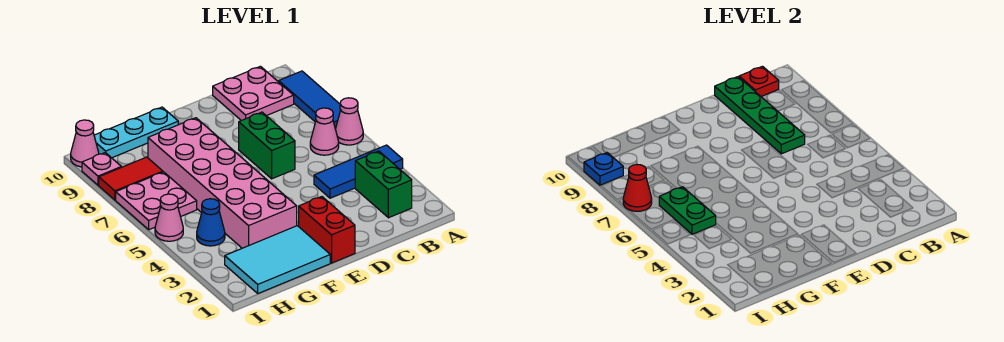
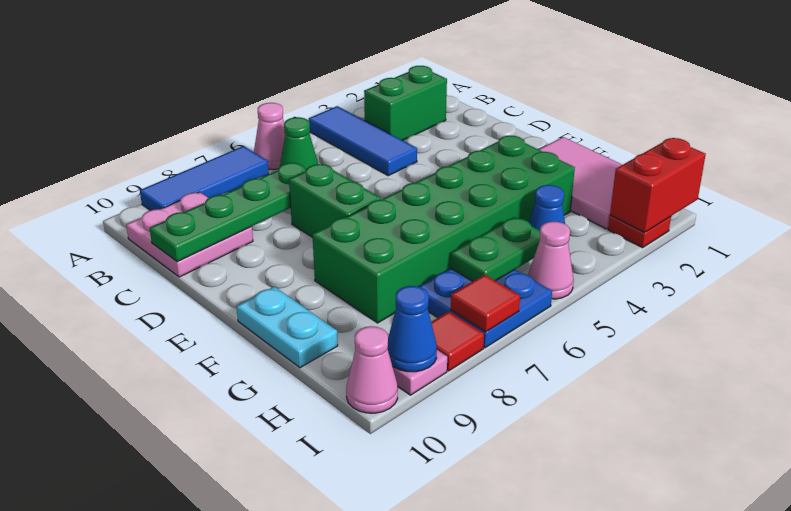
pink cone B6 level 1 -> green cone B6 level 1
red plate B10 level 2 -> red plate I2 level 1
green brick D6:D7 level 1 -> green brick D7:E7 level 1
red brick E1:E2 level 1 -> red brick I1:I2 level 2
cyan tile F1:H2 level 1 -> pink tile F1:H2 level 1
pink brick F3:G8 level 1 -> green brick F3:G8 level 1
cyan plate F10:H10 level 1 -> cyan plate F10:G10 level 1
pink plate H6:I7 level 1 -> blue plate H6:I7 level 1
red tile H8:I8 level 1 -> red tile I8 level 1
red cone I7 level 2 -> red tile I7 level 2
blue plate I9 level 2 -> blue cone I9 level 2

